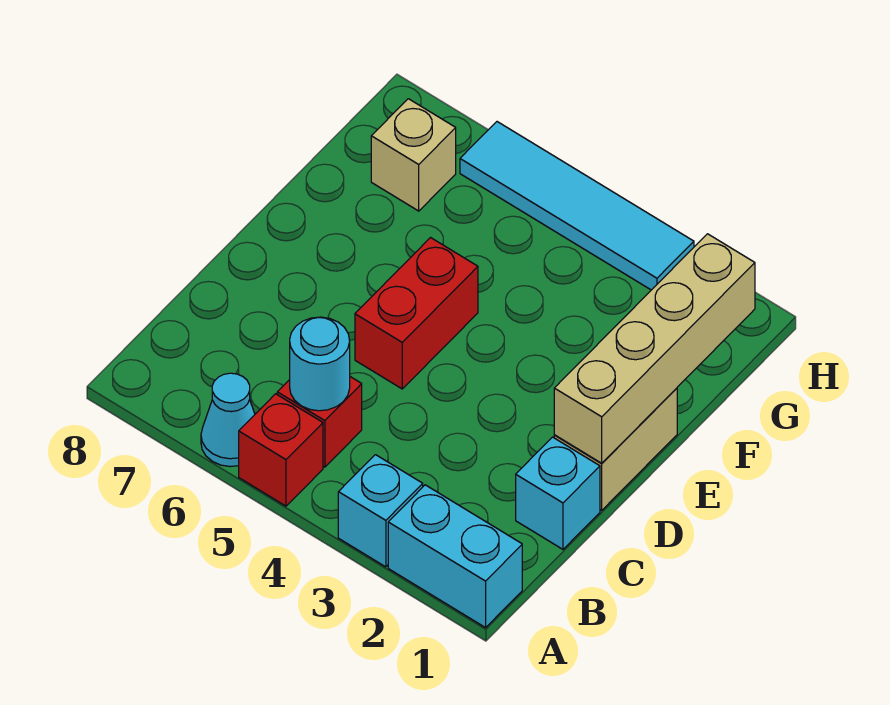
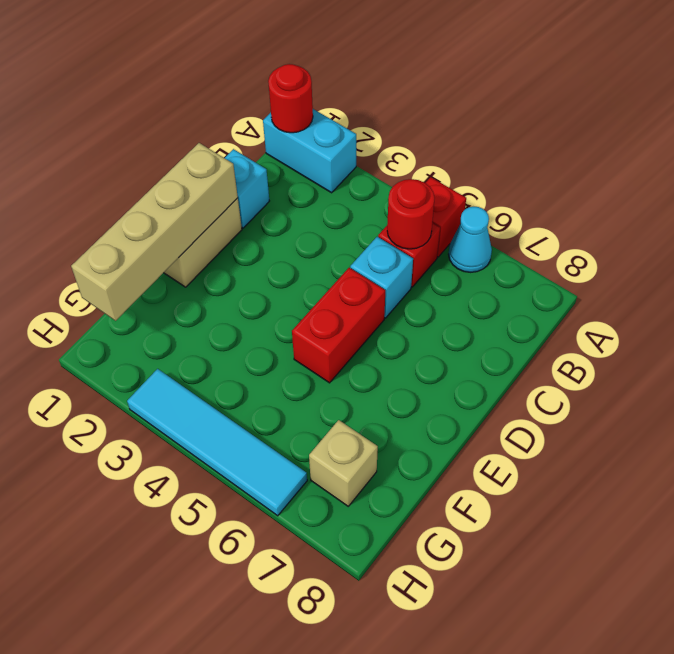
none -> red round brick A1 level 2
cyan brick A3 level 1 -> cyan brick C5 level 1
cyan round brick B5 level 2 -> red round brick B5 level 2

